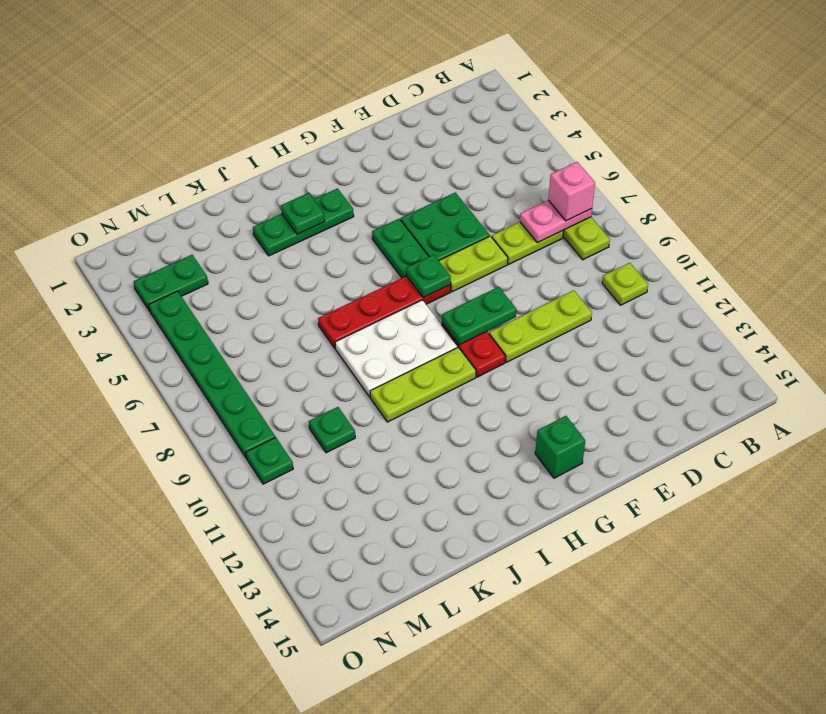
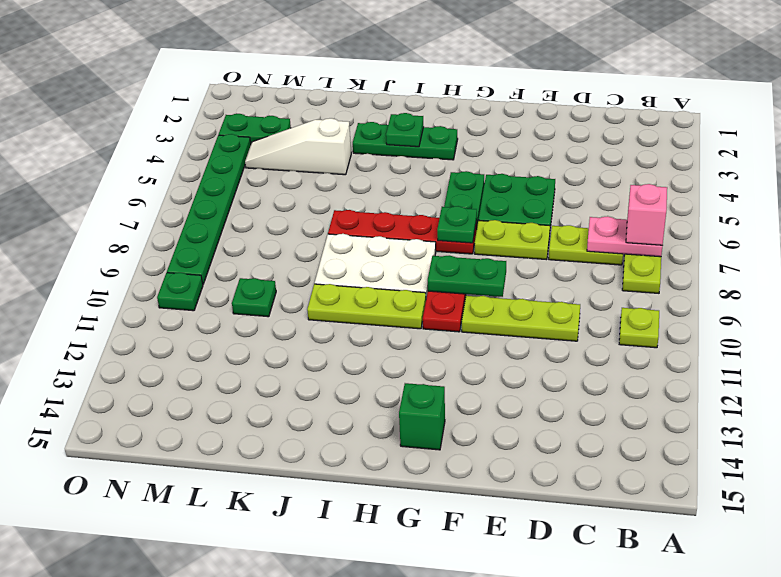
none -> white slope K4:M4 level 1 top K

